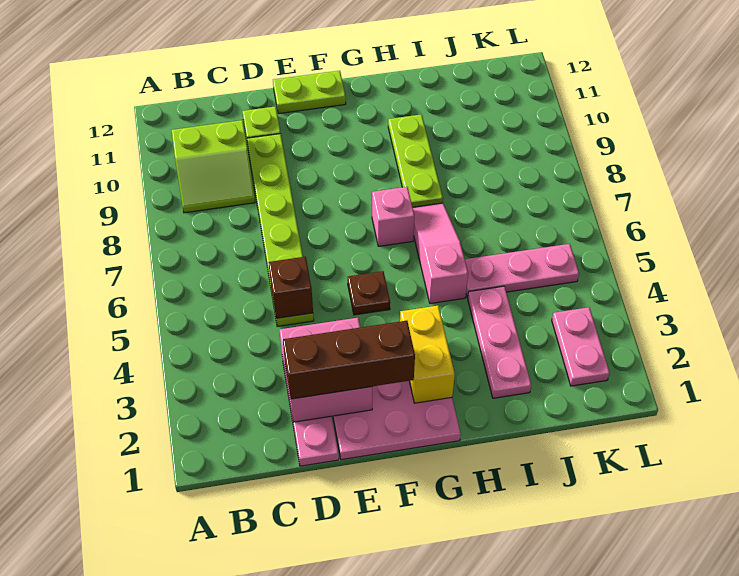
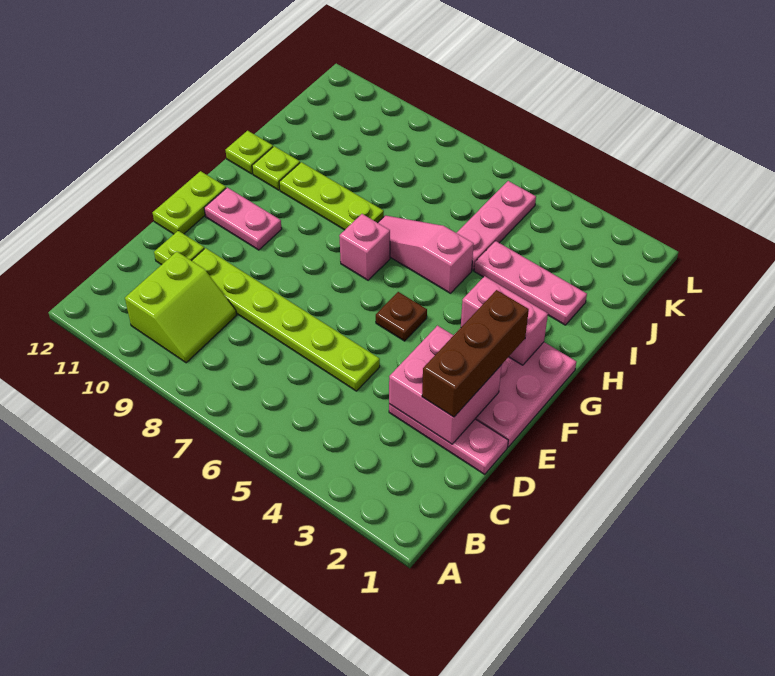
brown brick D5 level 2 -> none
yellow brick G2:G3 level 2 -> pink brick G2:G3 level 2
none -> lime plate H11 level 1
none -> lime plate H12 level 1
pink plate K2:K3 level 1 -> pink plate F10:F11 level 1

